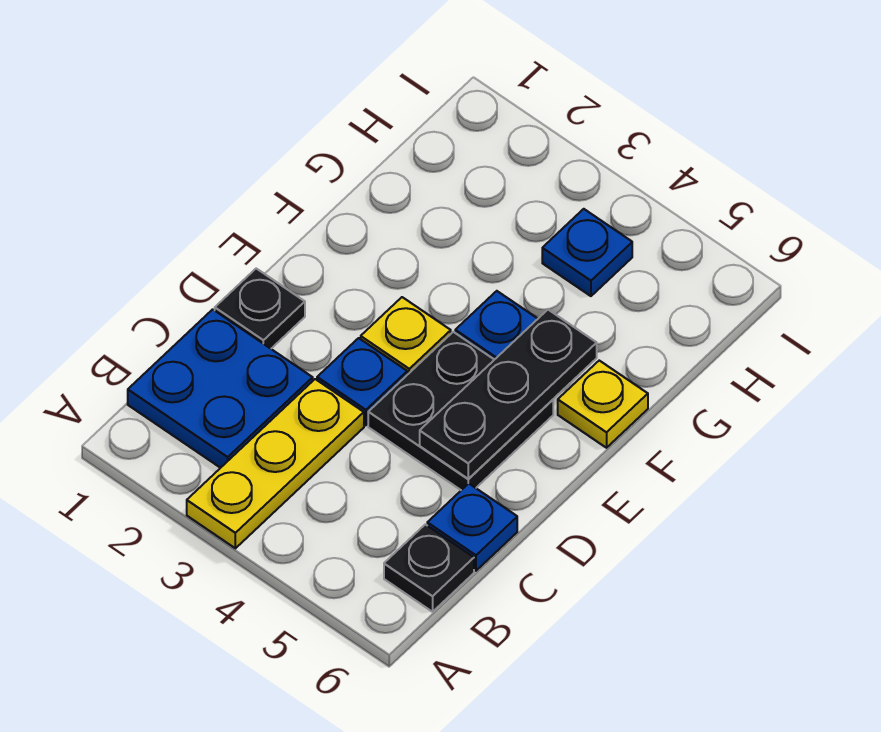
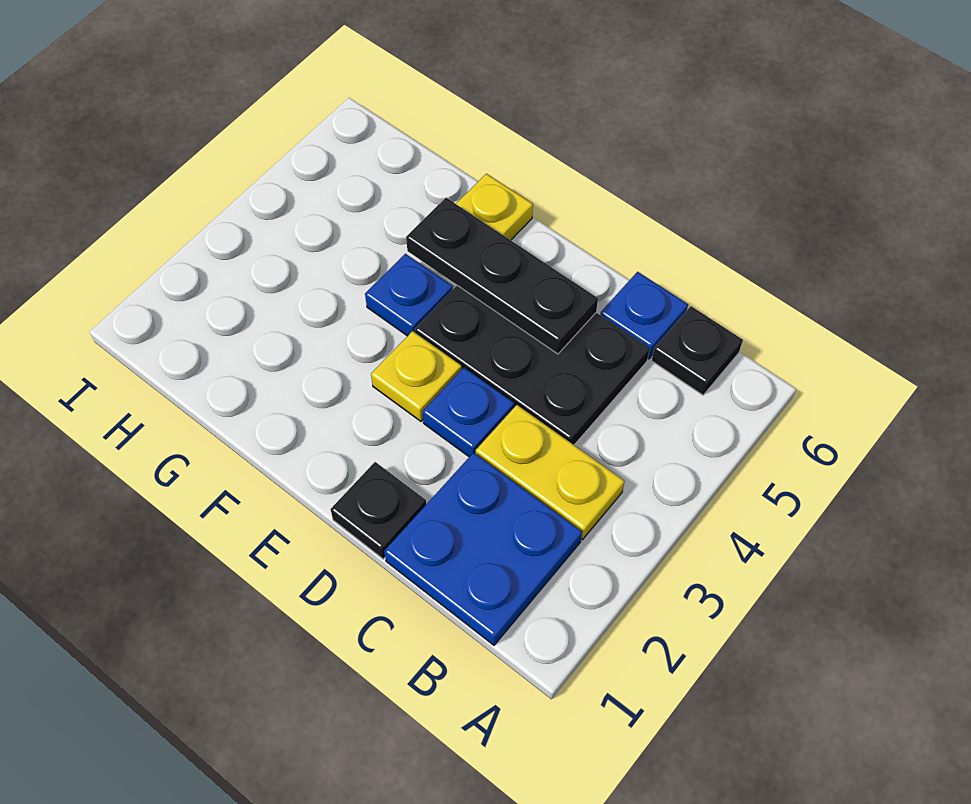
yellow plate A3:C3 level 1 -> yellow plate B3:C3 level 1
black plate D4:E5 level 1 -> black plate C4:E5 level 1
blue plate H4 level 1 -> none

